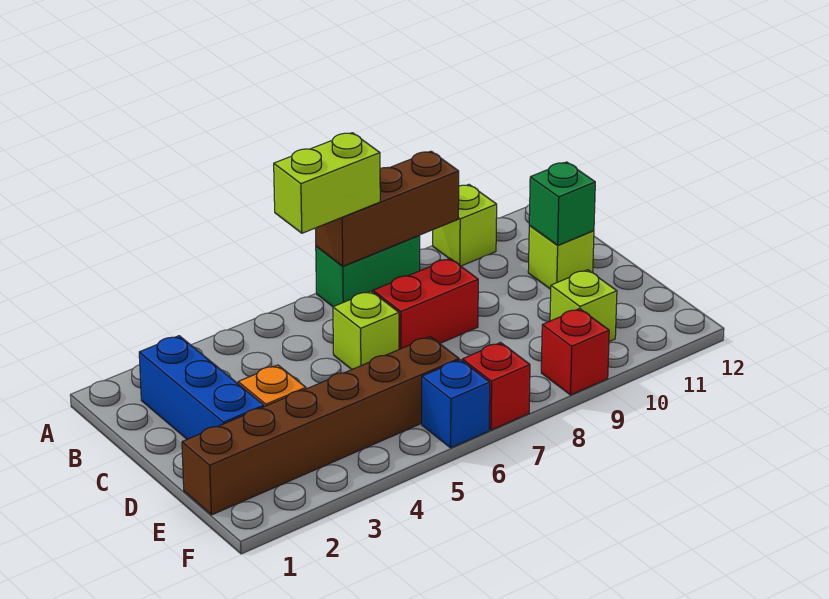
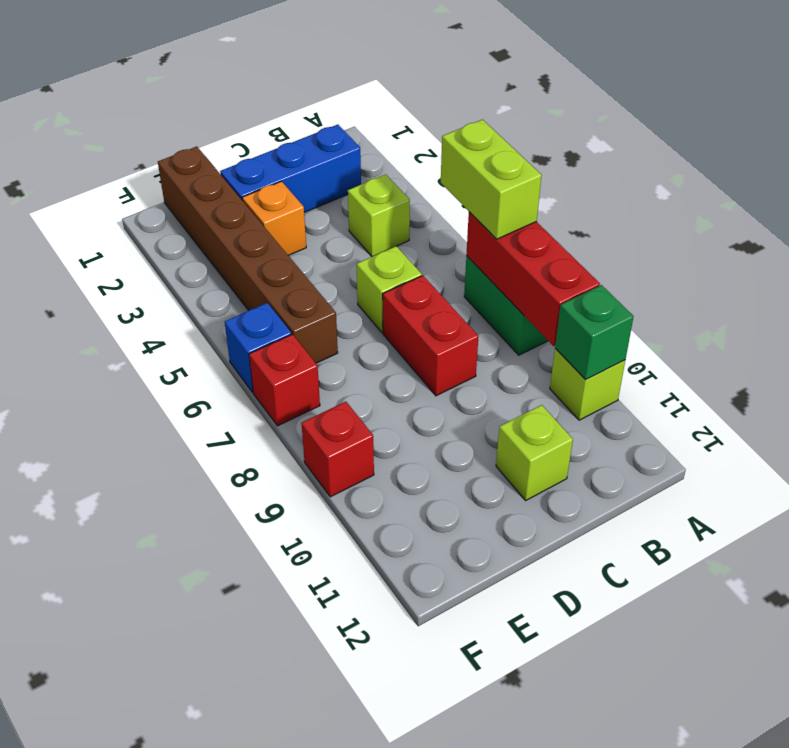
brown brick A7:A9 level 2 -> red brick A7:A9 level 2
green brick C11 level 2 -> green brick A10 level 2
lime brick E10 level 1 -> lime brick B4 level 1

